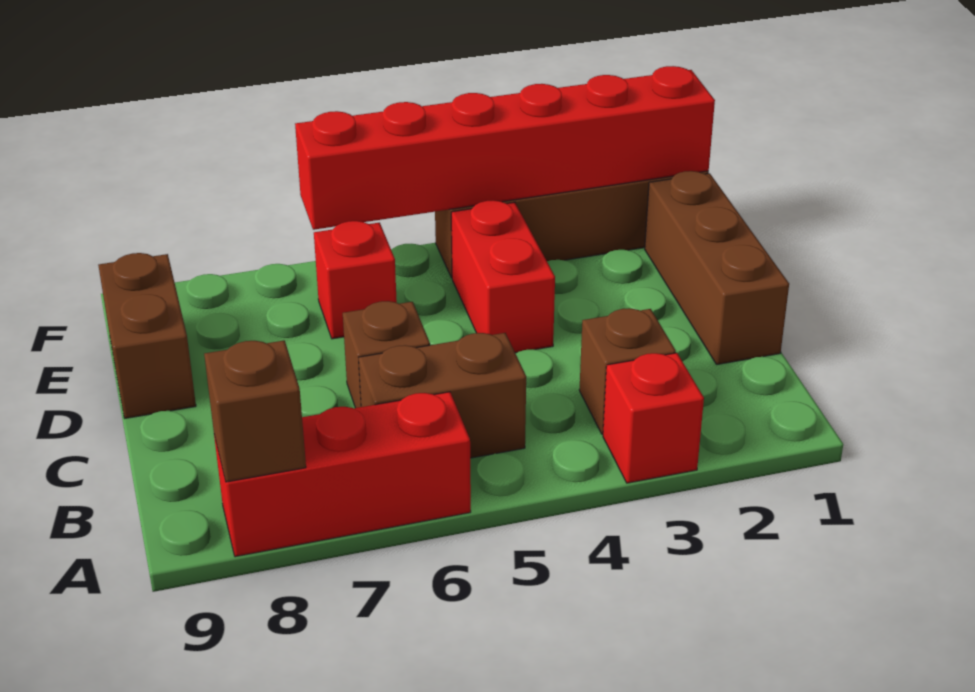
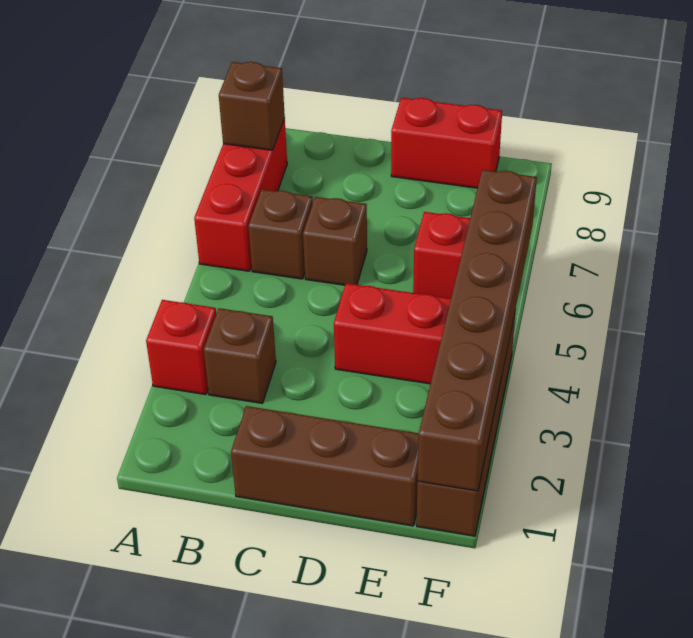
brown brick B5:B6 level 1 -> brown brick B6 level 1
brown brick D9:E9 level 1 -> red brick D9:E9 level 1
red brick F1:F6 level 2 -> brown brick F1:F6 level 2

